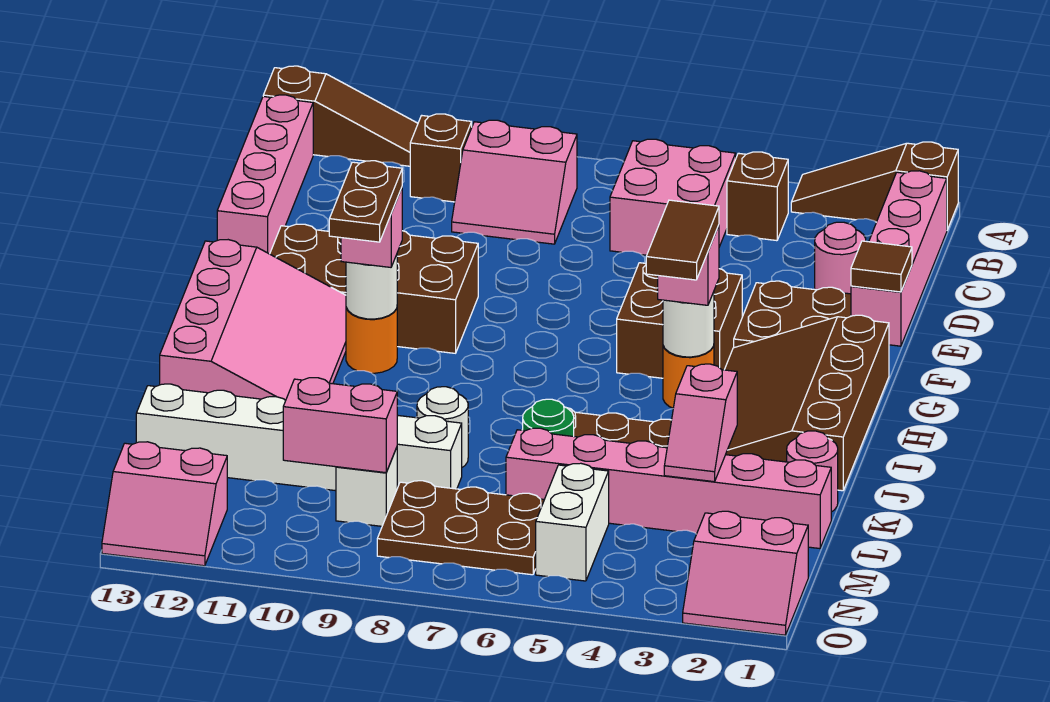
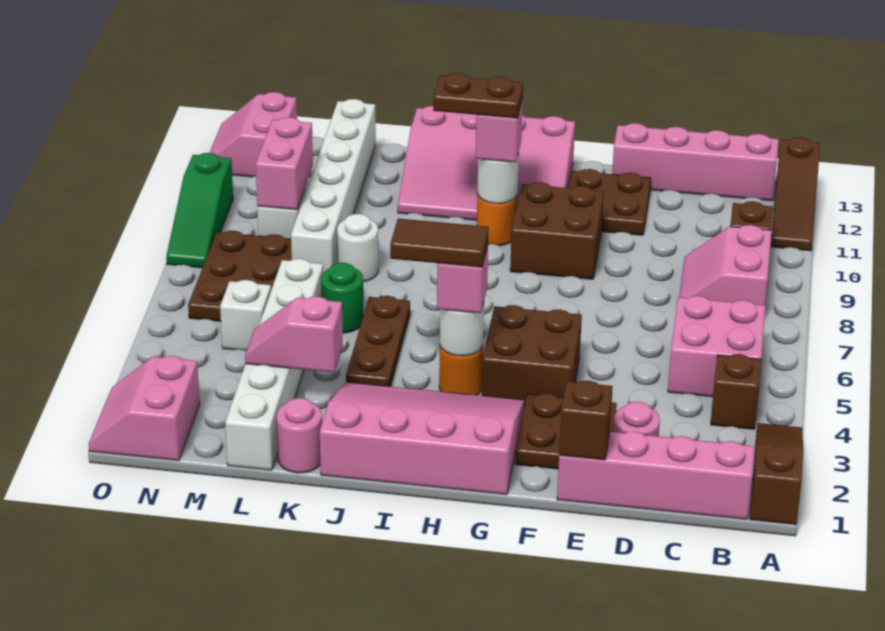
brown tile E1 level 2 -> brown brick E1 level 2
brown slope G1:J3 level 1 top 1 -> pink slope G1:J3 level 1 top 1
pink brick L1:L6 level 1 -> white brick L1:L6 level 1
white brick M5:N5 level 1 -> white brick M5 level 1
none -> green slope O8:O10 level 1 top 10

